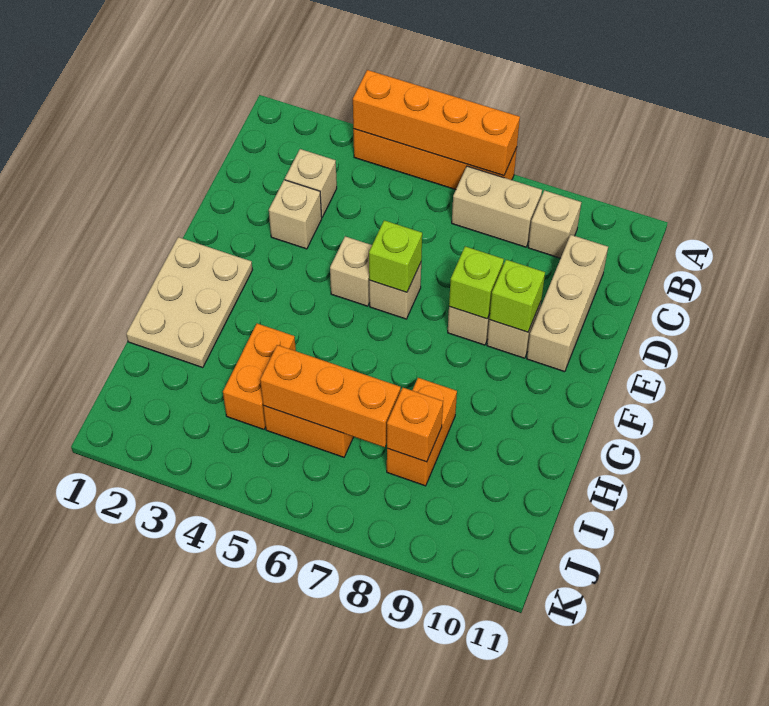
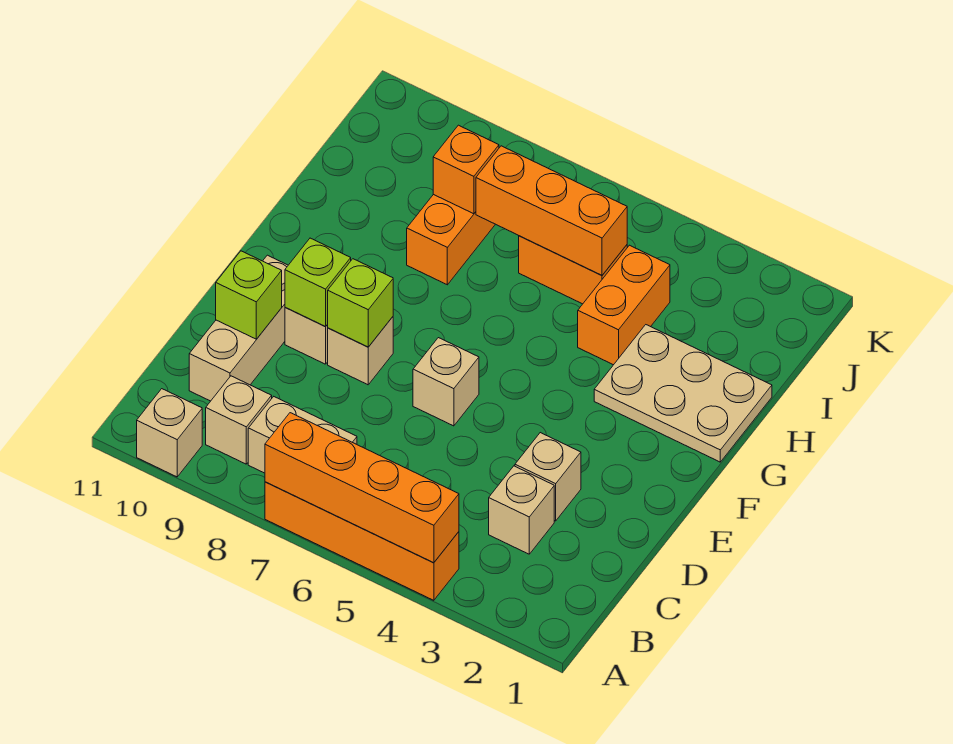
tan brick E5 level 1 -> tan brick A10 level 1
lime brick E6 level 2 -> lime brick D10 level 2
tan plate F1:H2 level 1 -> tan plate G1:H3 level 1

